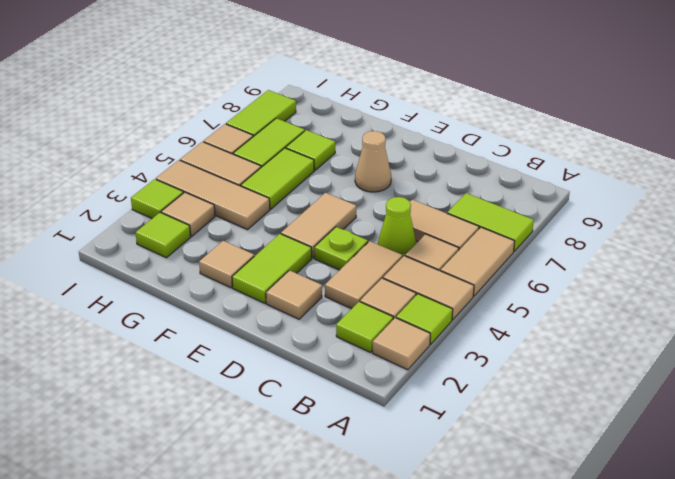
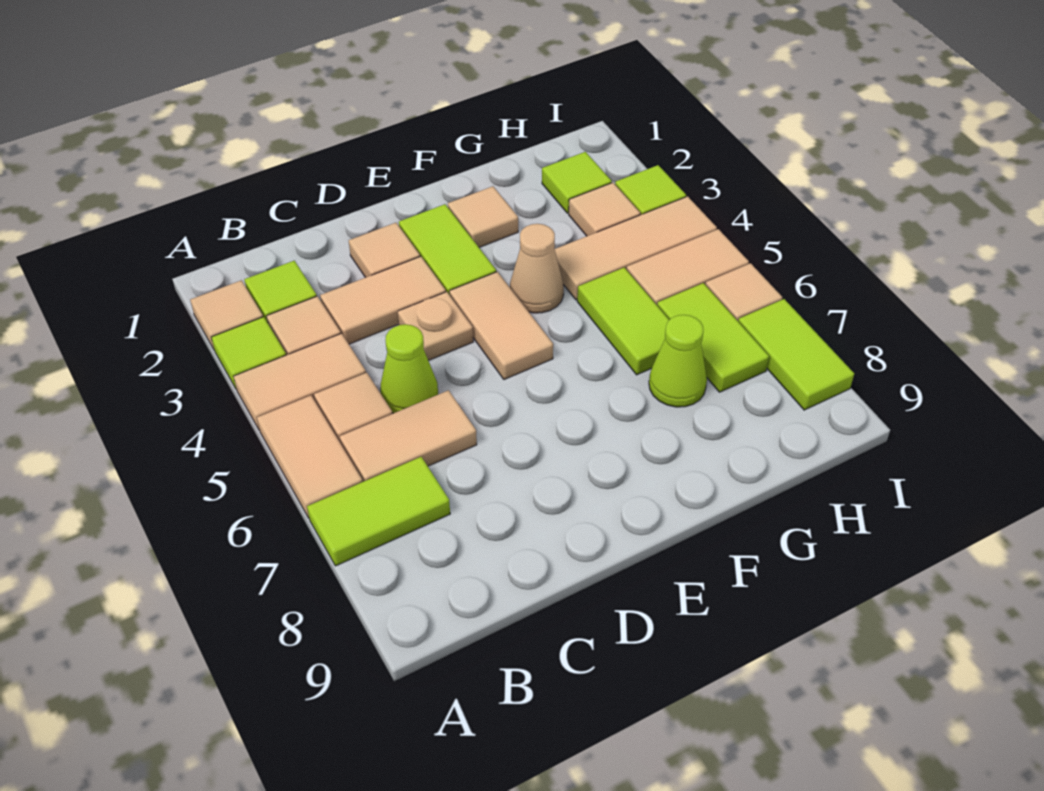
tan tile C3:C4 level 1 -> tan tile C3:D3 level 1
lime plate D4 level 1 -> tan plate D4 level 1
tan cone E7 level 1 -> tan cone F4 level 1
lime tile G7 level 1 -> lime cone G7 level 1

